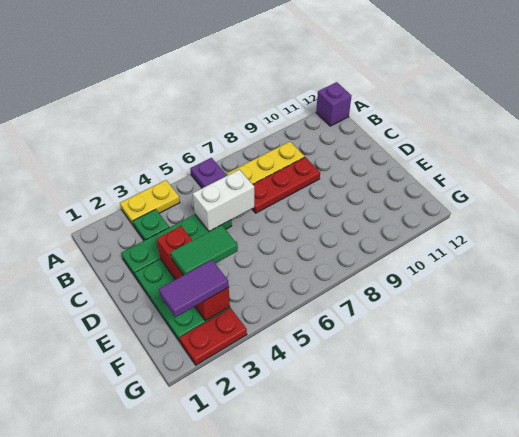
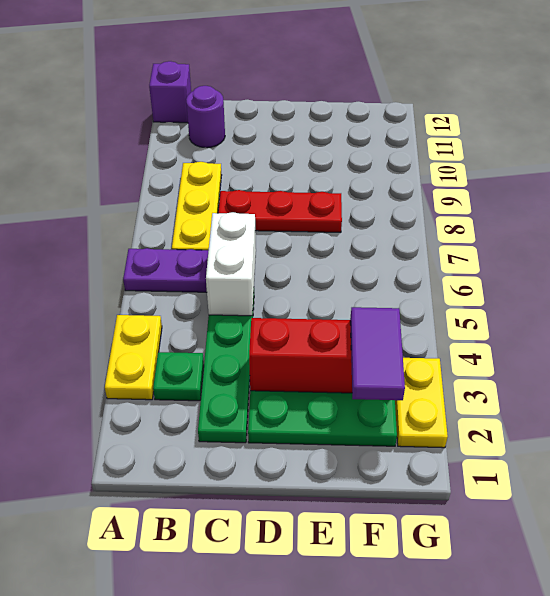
none -> purple round brick B11 level 1
red plate C7:C9 level 1 -> red plate C8:E8 level 1
green tile E3:E4 level 3 -> none
red plate G2:G3 level 1 -> yellow plate G2:G3 level 1

